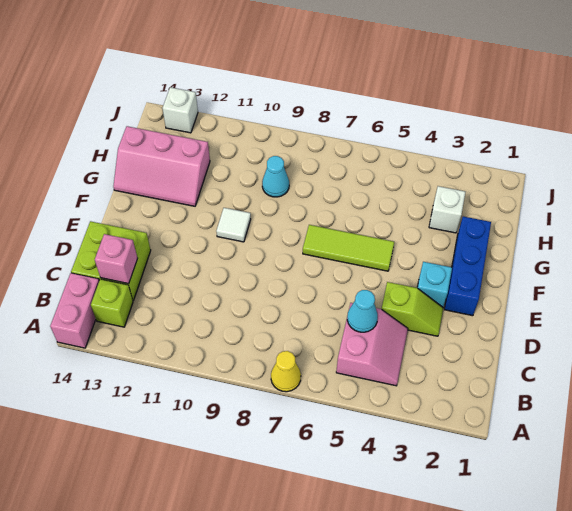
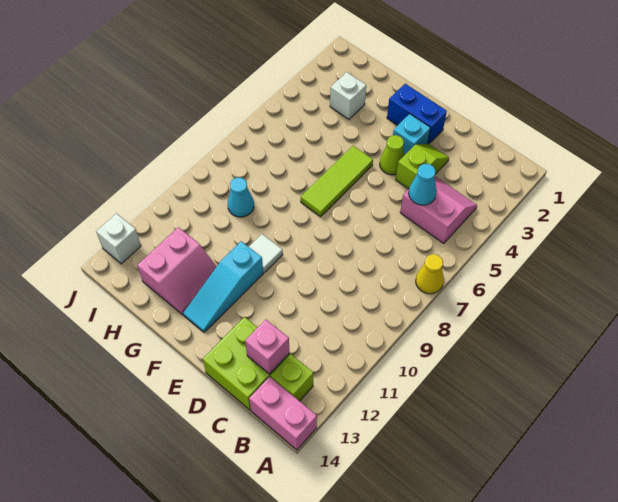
blue brick E2:G2 level 1 -> blue brick E2:F2 level 1
none -> lime cone E4 level 1
none -> cyan slope F11:F13 level 1 top 11
pink slope G12:H14 level 1 top H -> pink slope G12:H13 level 1 top H

